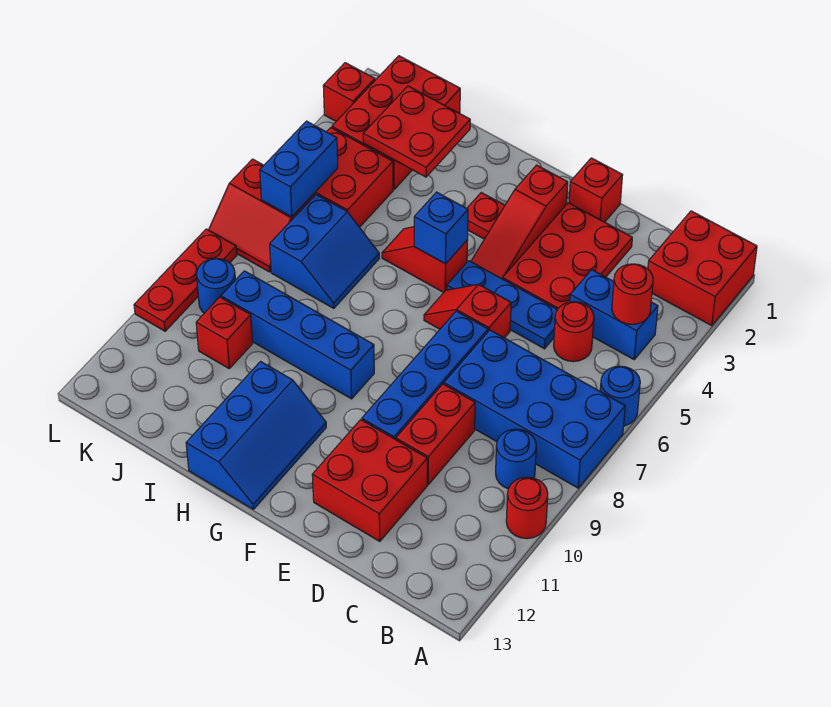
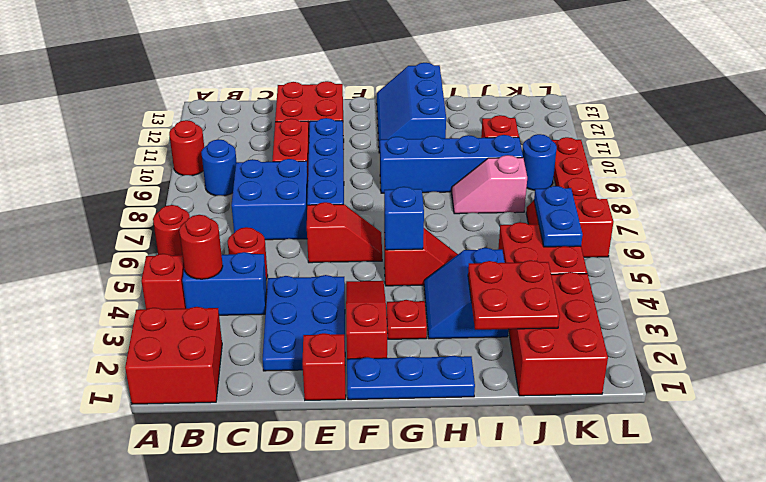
blue round brick A6 level 1 -> red round brick A6 level 1
blue brick A7:D8 level 1 -> blue brick C7:D8 level 1
red plate D2:E4 level 1 -> blue plate D2:E4 level 1
blue plate D5:F5 level 1 -> blue plate F1:H1 level 1
blue slope I6:J7 level 1 top J -> blue slope H3:I4 level 1 top I
none -> pink slope I8:J8 level 1 top J
blue brick K5:K6 level 2 -> blue plate K5:K6 level 2
red brick L2 level 1 -> red brick A4 level 1

